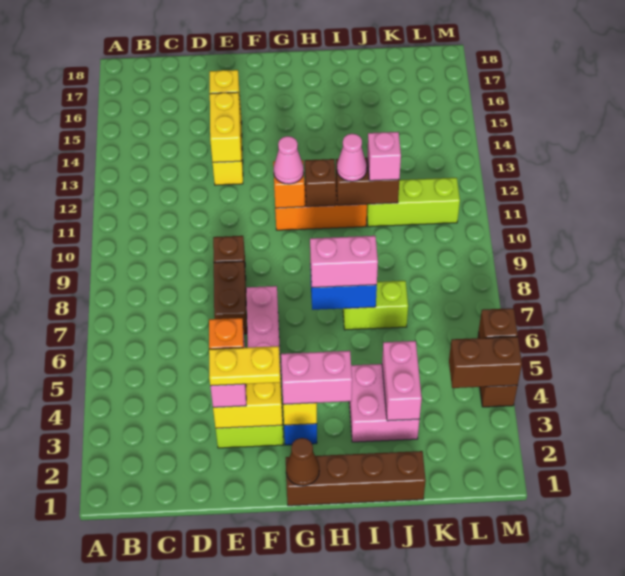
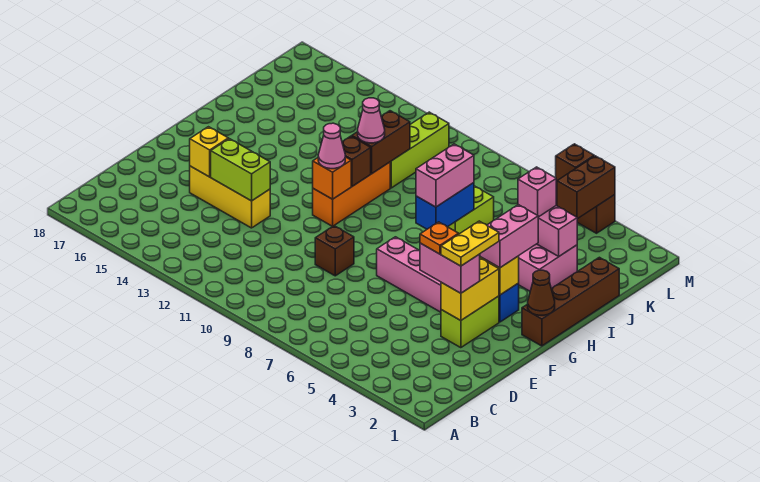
brown brick E7:E8 level 1 -> none
yellow brick E13:E14 level 2 -> lime brick E13:E14 level 2
pink brick J11 level 3 -> pink brick J4 level 3

